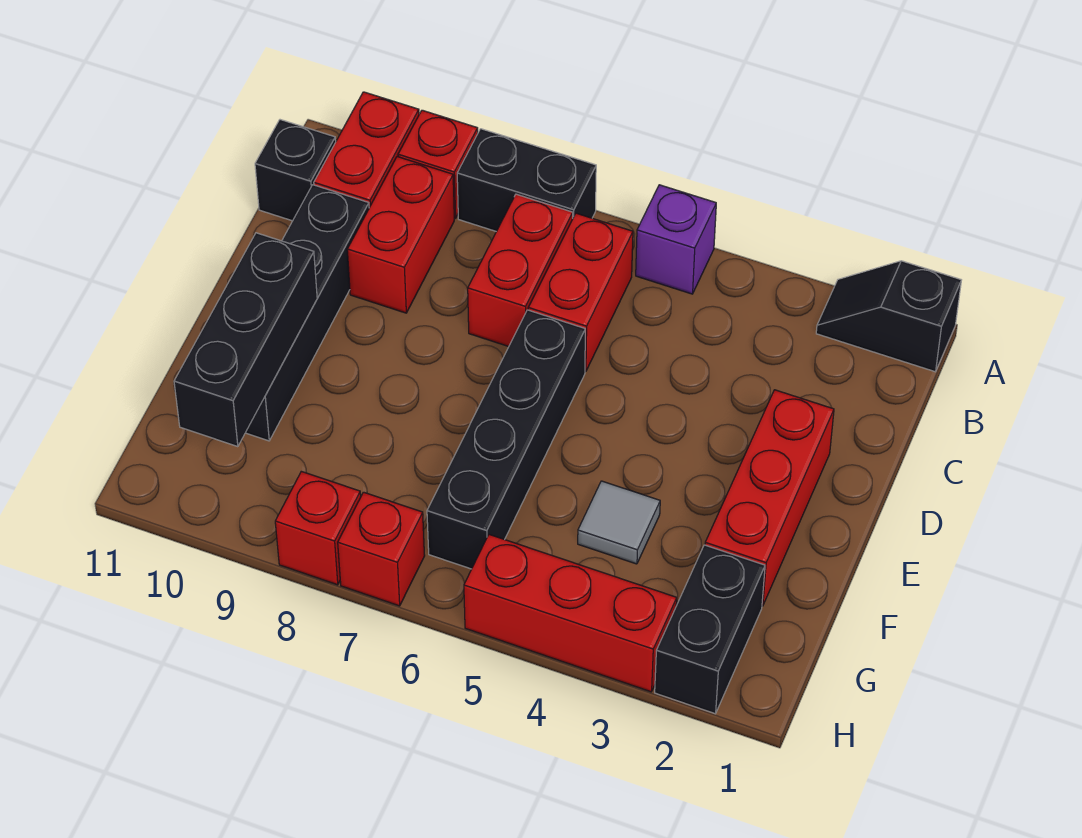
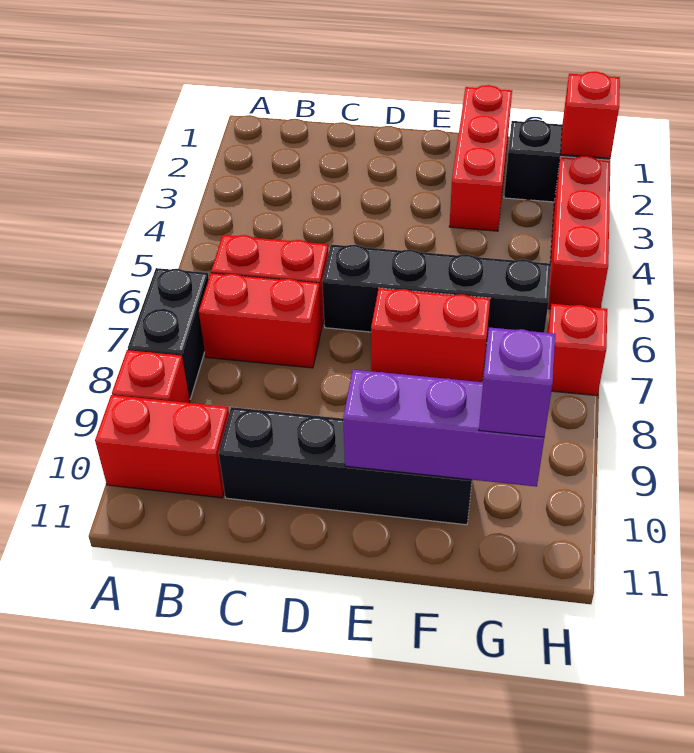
black slope A1:A2 level 1 top 1 -> none
purple brick A5 level 1 -> purple brick G10 level 3
red brick B9:C9 level 1 -> red brick E7:F7 level 1
black brick B11 level 1 -> none
red brick D2:F2 level 1 -> red brick F1:F3 level 1
black brick E10:G10 level 2 -> purple brick E10:G10 level 2
grey tile F4 level 1 -> none
red brick H8 level 1 -> red brick H2 level 2

